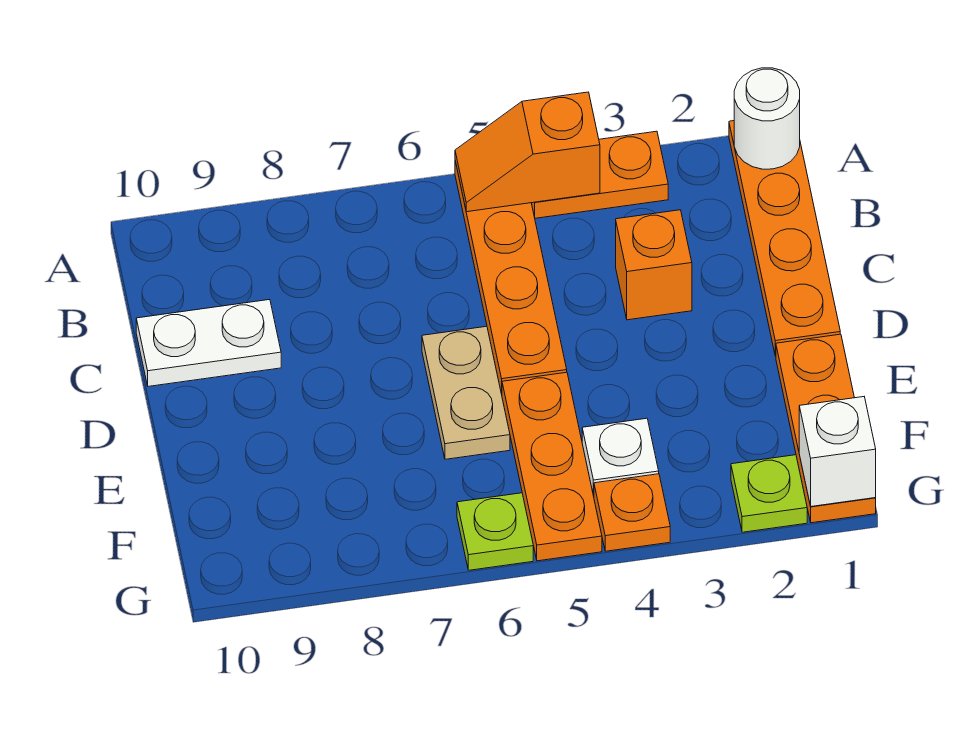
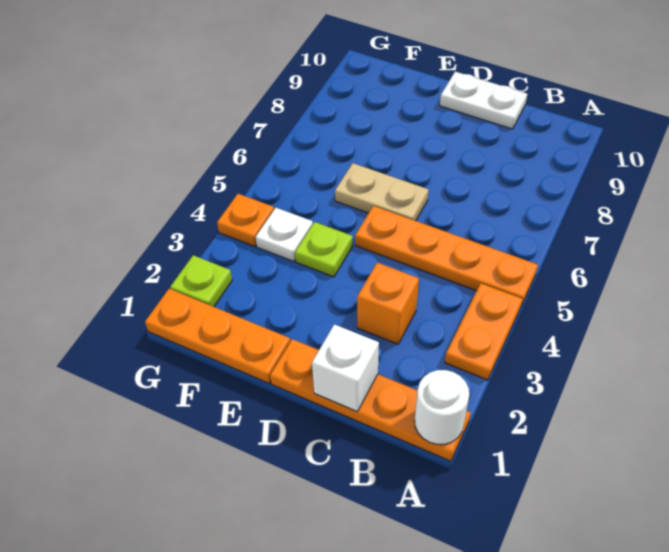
orange slope A4:A5 level 2 top 4 -> none
white plate C9:C10 level 1 -> white plate C10:D10 level 1
orange plate E5:G5 level 1 -> none
white brick G1 level 2 -> white brick C1 level 2
lime plate G6 level 1 -> lime plate E4 level 1

